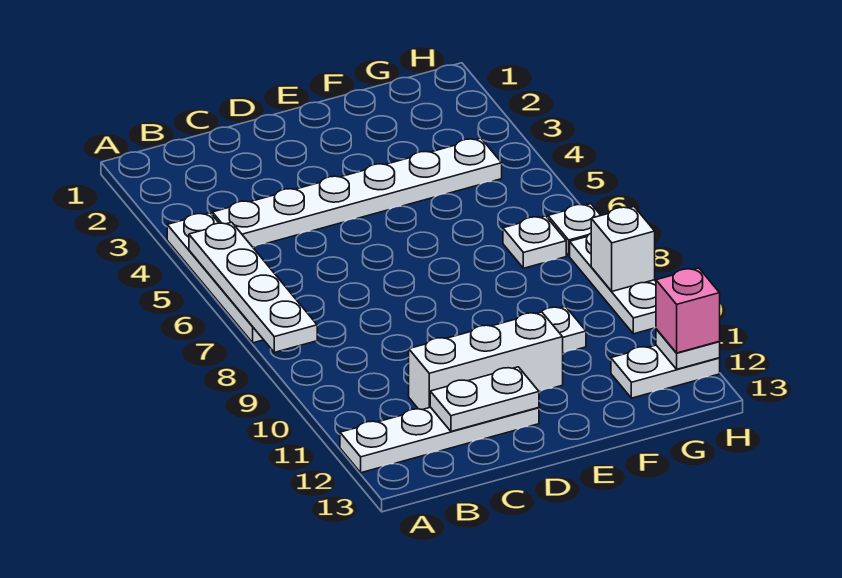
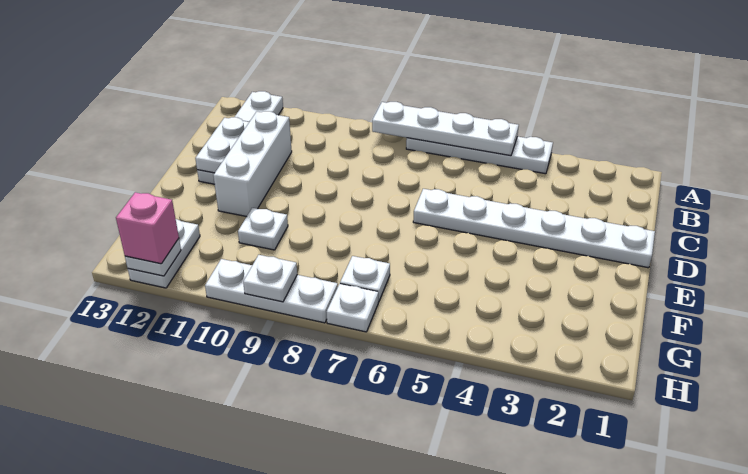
white plate B4:G4 level 1 -> white plate D1:D6 level 1
white brick H9 level 2 -> white plate H9 level 2

